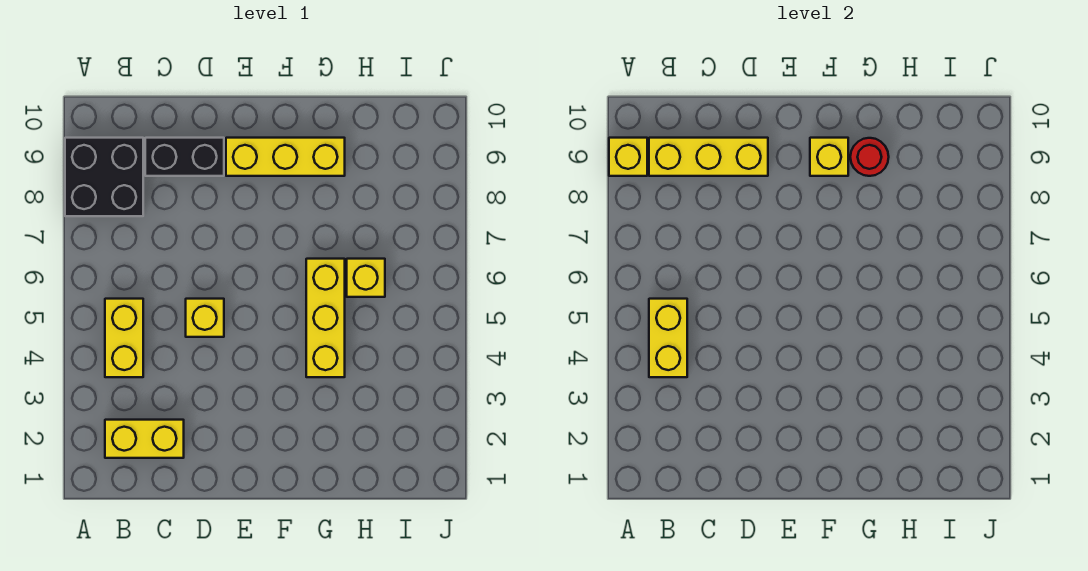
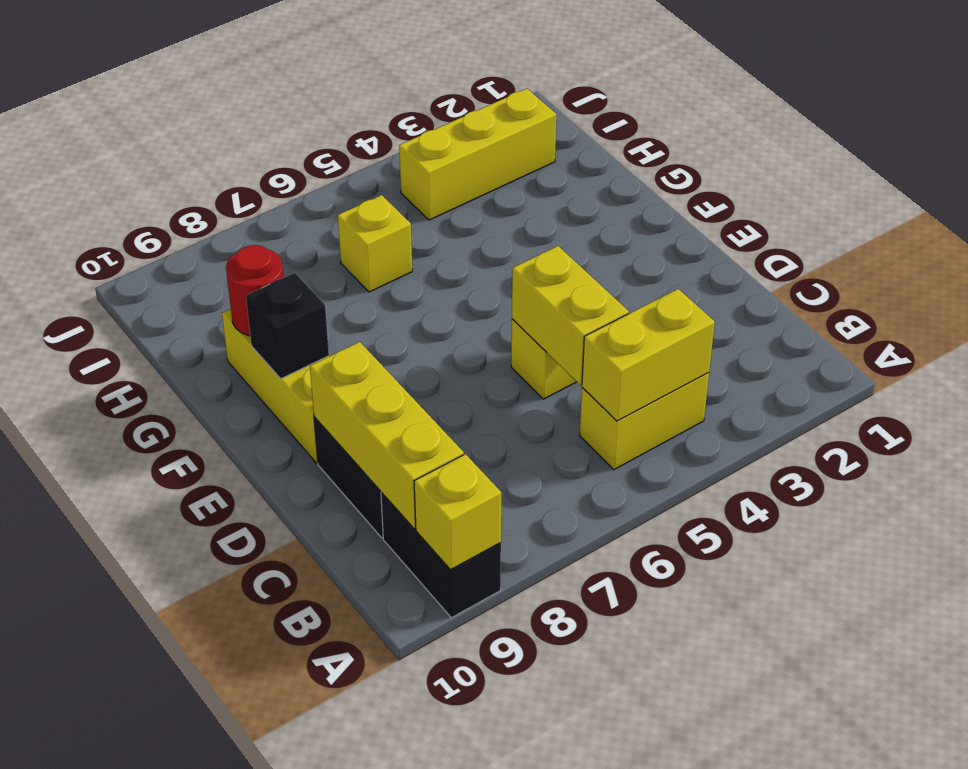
black brick A8:B9 level 1 -> black brick A9:B9 level 1
yellow brick B2:C2 level 1 -> yellow brick C5:D5 level 2
yellow brick F9 level 2 -> black brick F9 level 2
yellow brick G4:G6 level 1 -> yellow brick I2:I4 level 1

